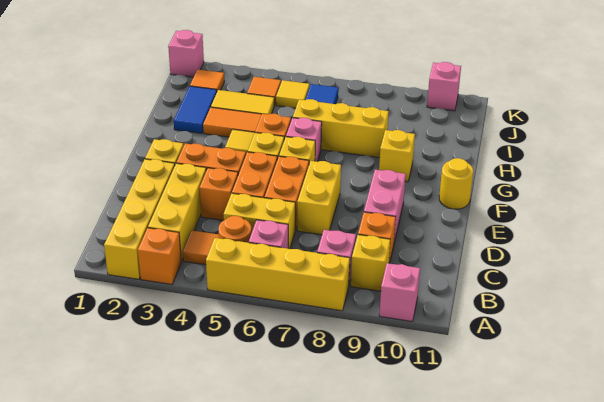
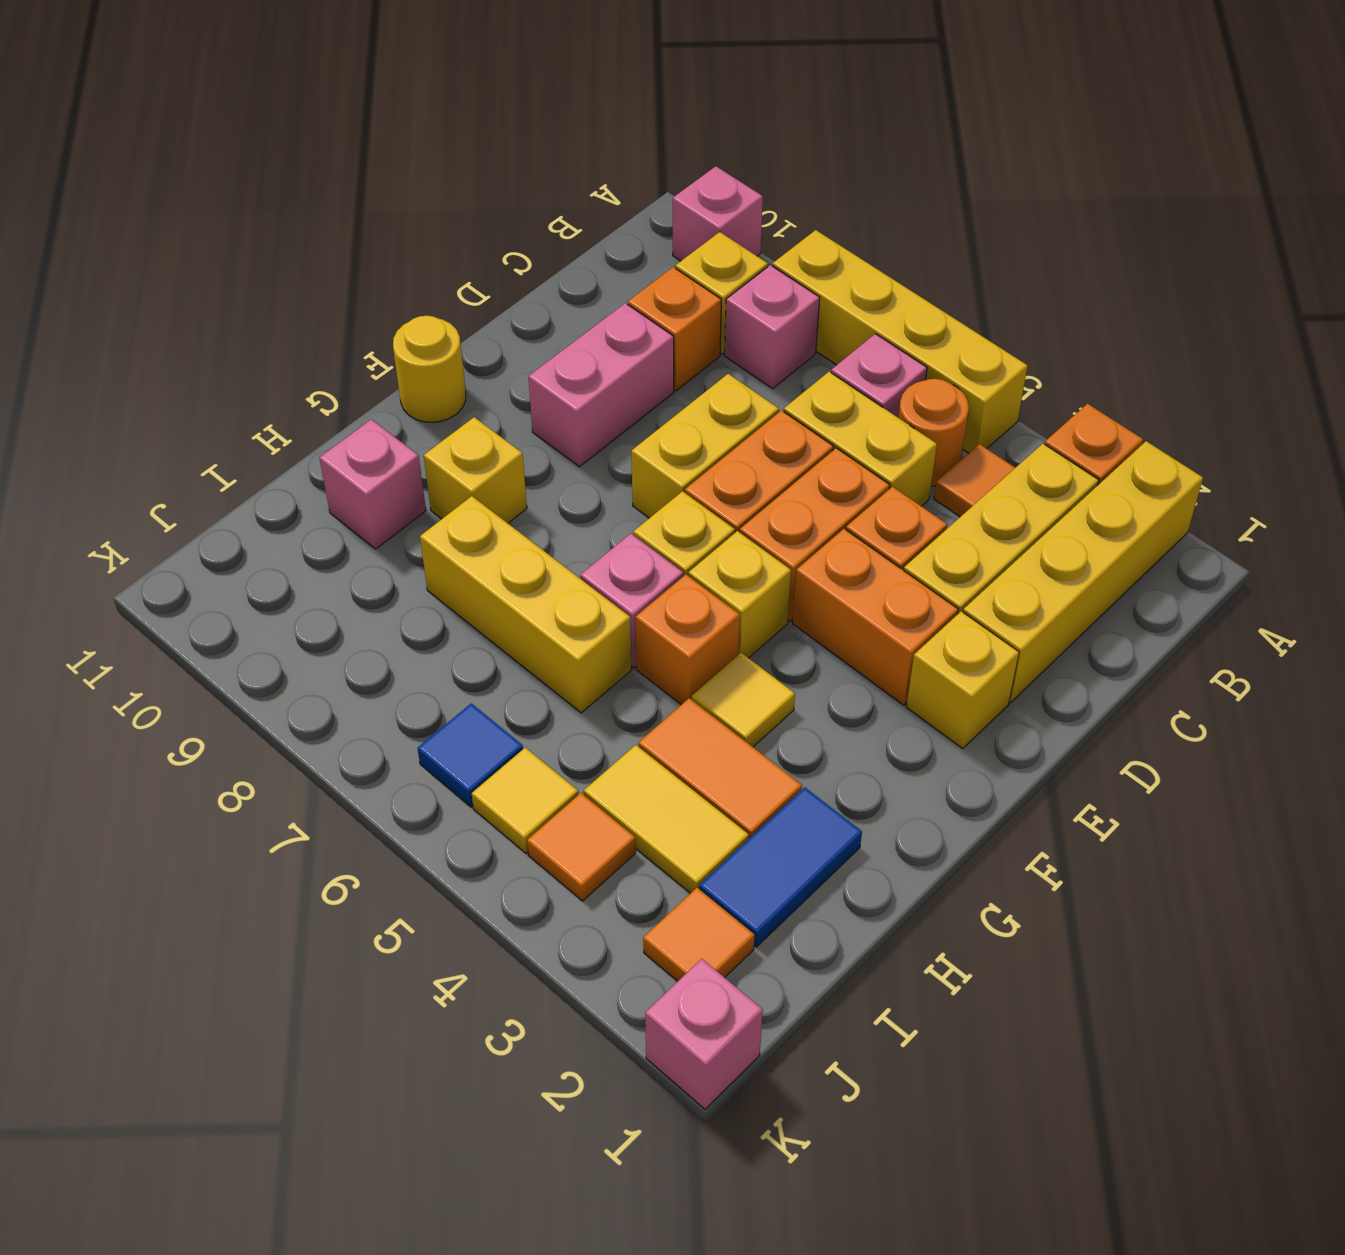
pink brick K10 level 1 -> pink brick H10 level 1

